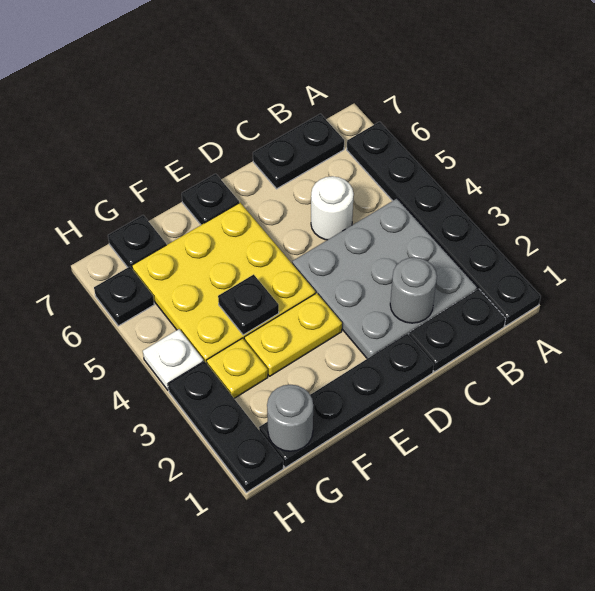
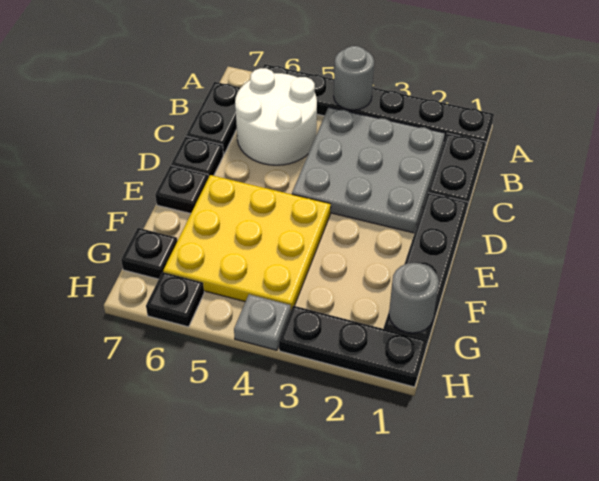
grey round brick C2 level 2 -> grey round brick A4 level 2
white round brick C5 level 1 -> white round brick B5:C6 level 1
yellow plate E3:F3 level 1 -> none
black plate F4 level 2 -> black plate D7 level 1
yellow plate G3 level 1 -> none
white plate H4 level 1 -> grey plate H4 level 1

